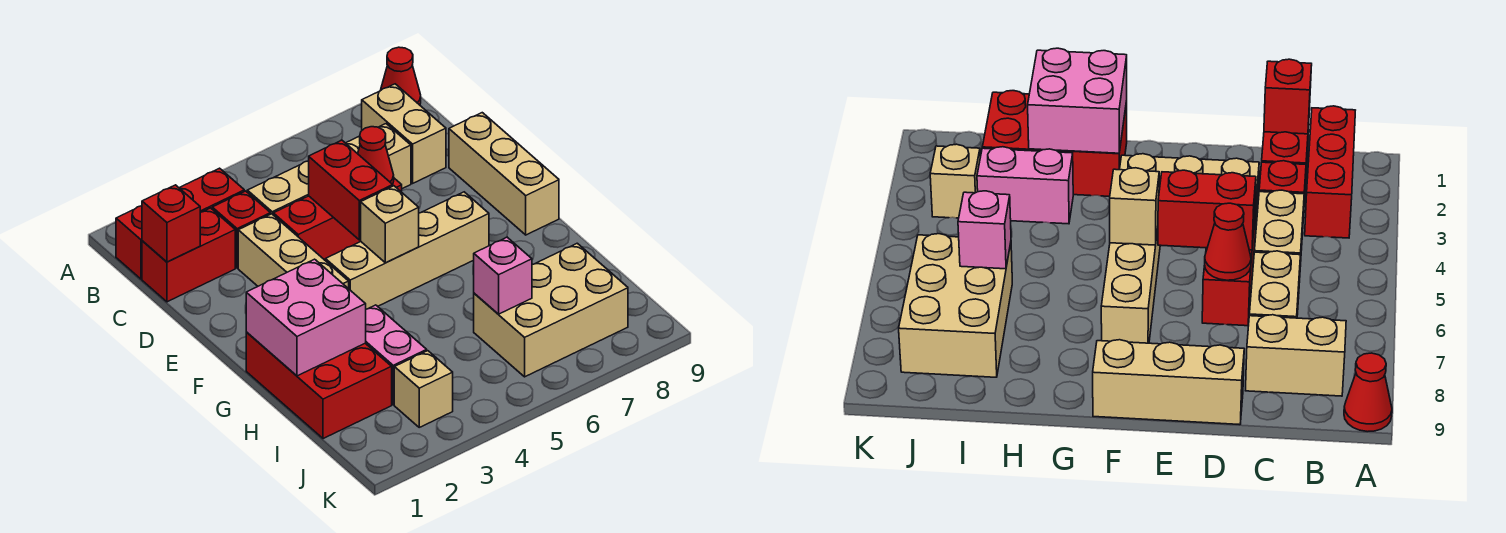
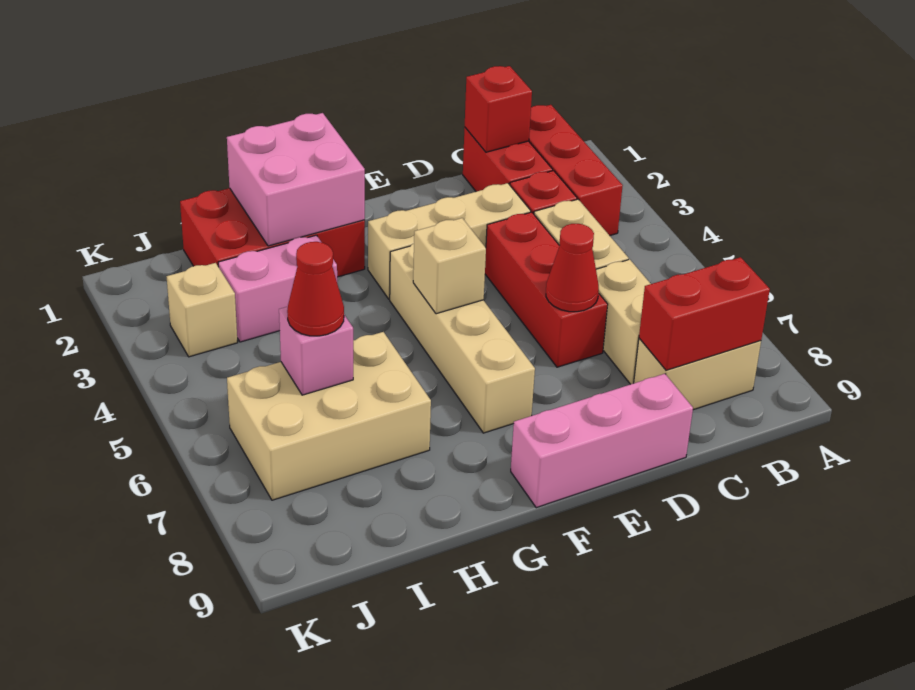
red cone A9 level 1 -> red cone I6 level 3
red brick D5:E5 level 2 -> red brick B8:C8 level 2
tan brick D9:F9 level 1 -> pink brick D9:F9 level 1
tan brick I6:J8 level 1 -> tan brick H6:J7 level 1

